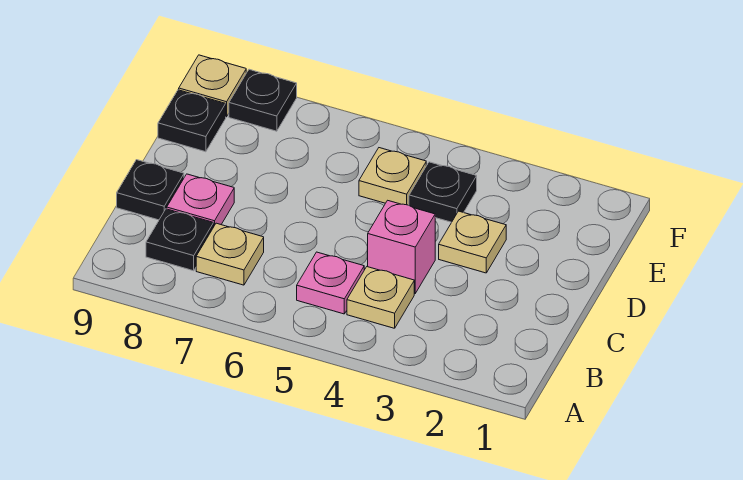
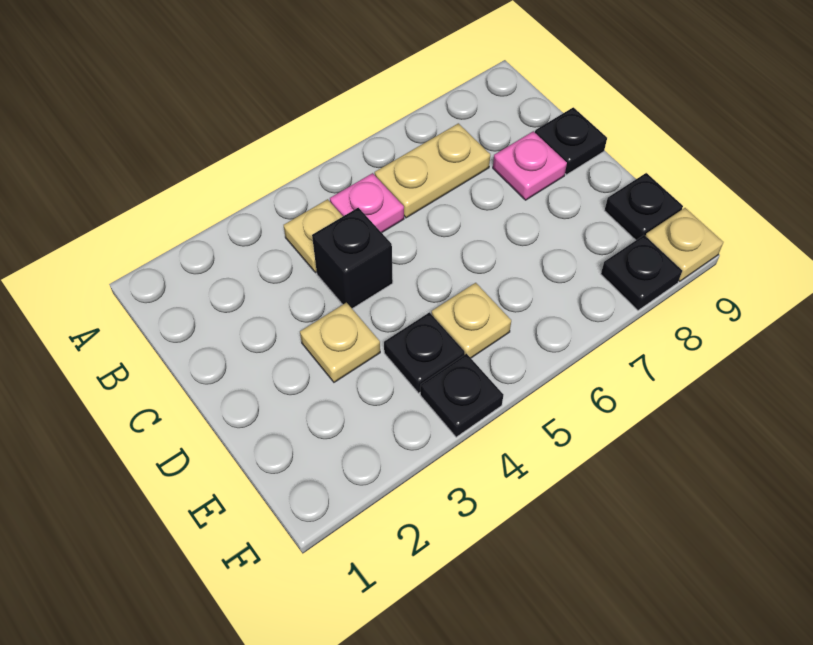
tan plate B7 level 1 -> tan plate B6:B7 level 1
black plate B8 level 1 -> black plate F4 level 1
pink brick C4 level 1 -> black brick C4 level 1

